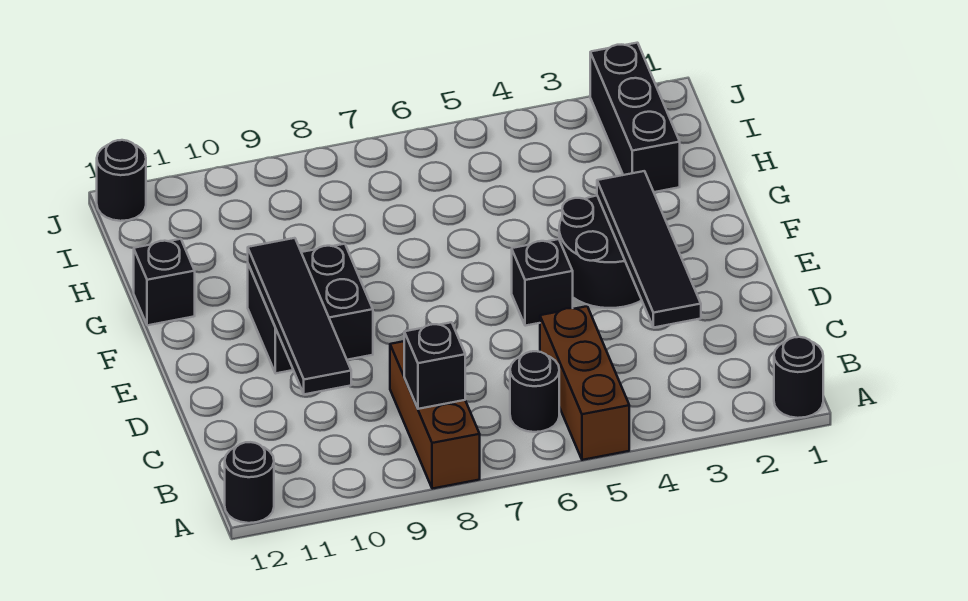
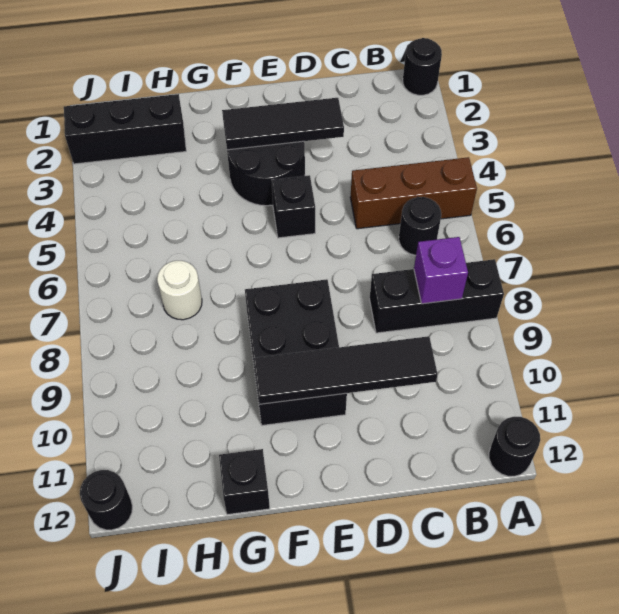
brown brick A8:C8 level 1 -> black brick A8:C8 level 1
black brick B8 level 2 -> purple brick B8 level 2
black tile C3:F3 level 2 -> black tile D3:F3 level 2
black brick E9:F10 level 1 -> black brick E8:F10 level 1
none -> white round brick H7 level 1

